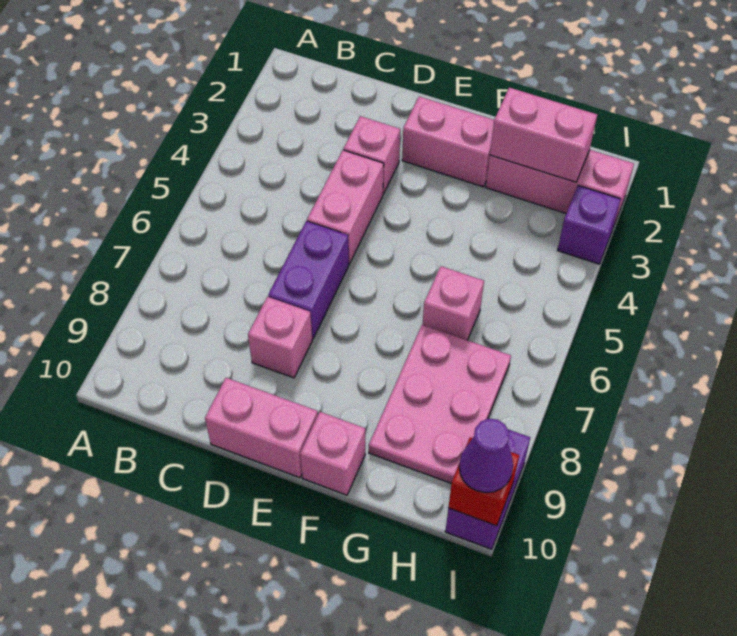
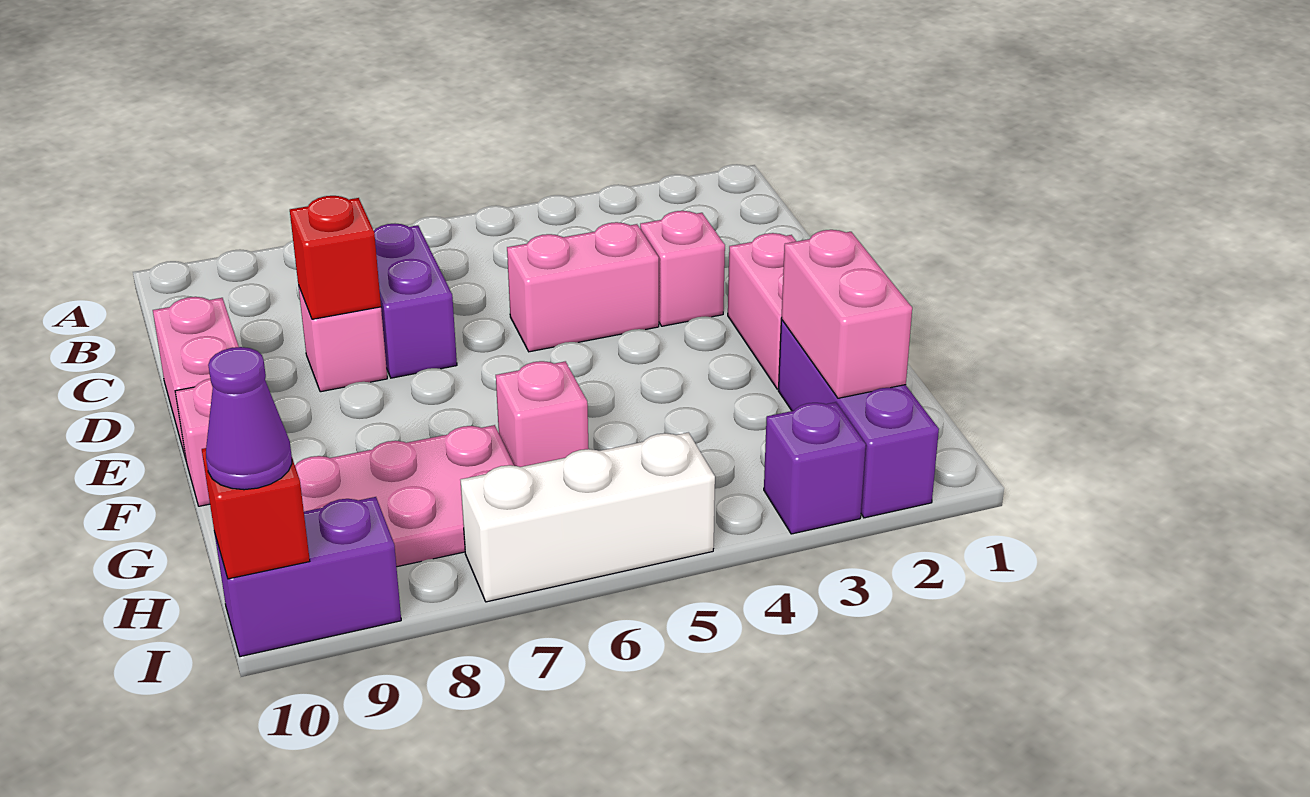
purple brick D6:D7 level 1 -> purple brick C7:D7 level 1
none -> red brick D8 level 2
pink brick G2:I2 level 1 -> purple brick G2:I2 level 1
none -> white brick I5:I7 level 1

